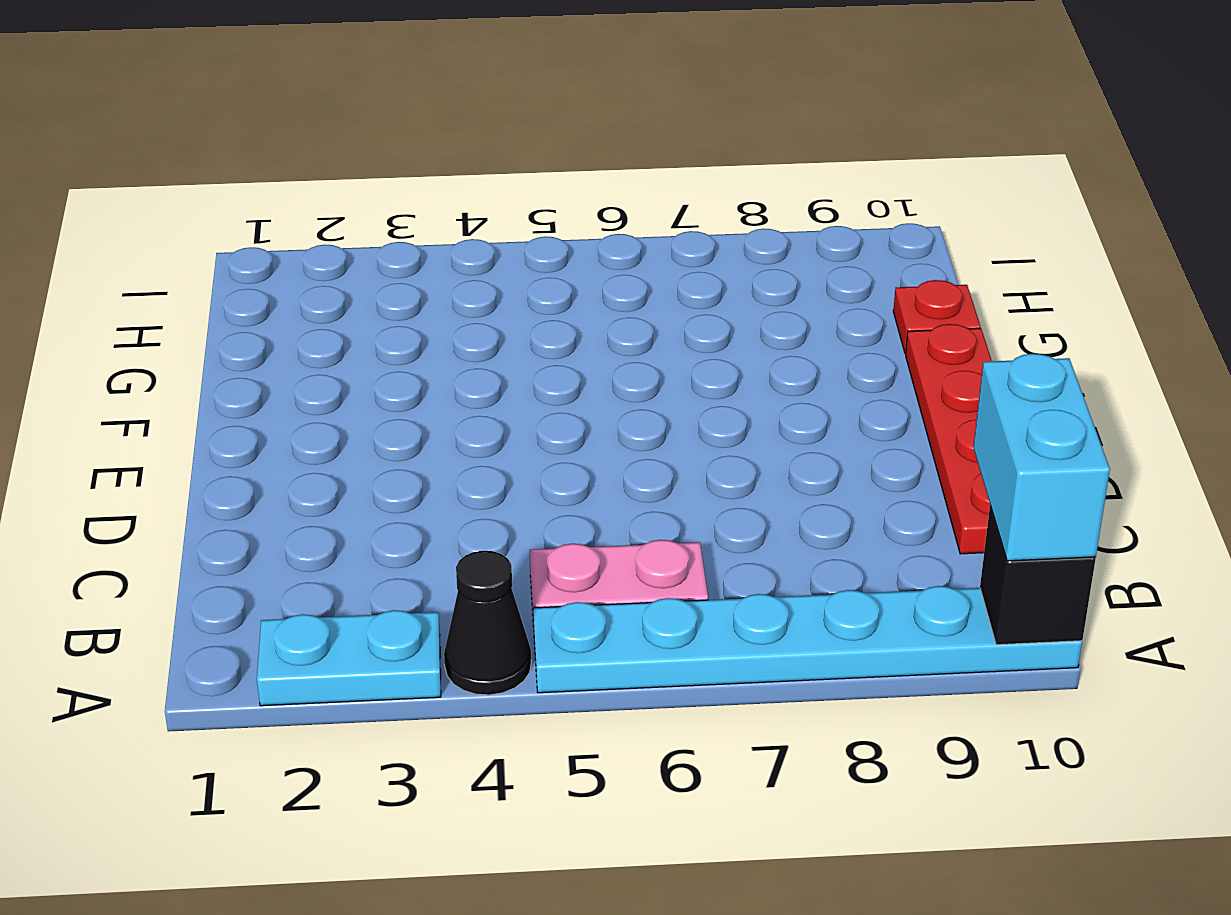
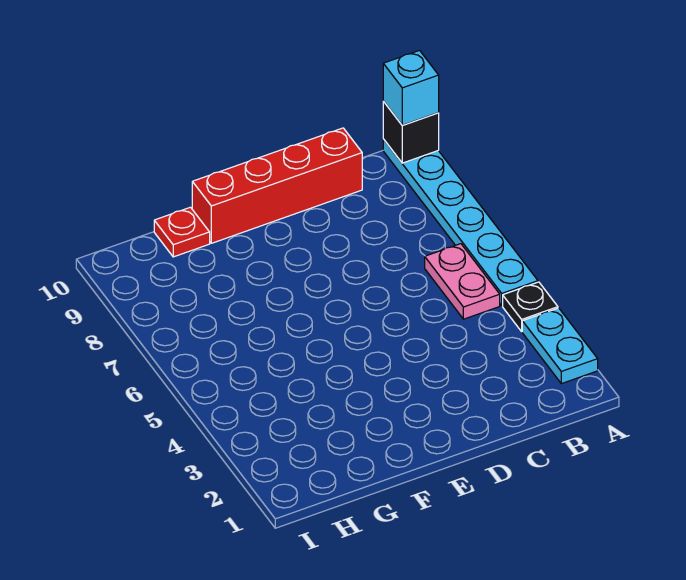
black cone A4 level 1 -> black plate A4 level 1
cyan brick A10:B10 level 3 -> cyan brick A10 level 3
red plate C10:F10 level 1 -> red brick C10:F10 level 1

